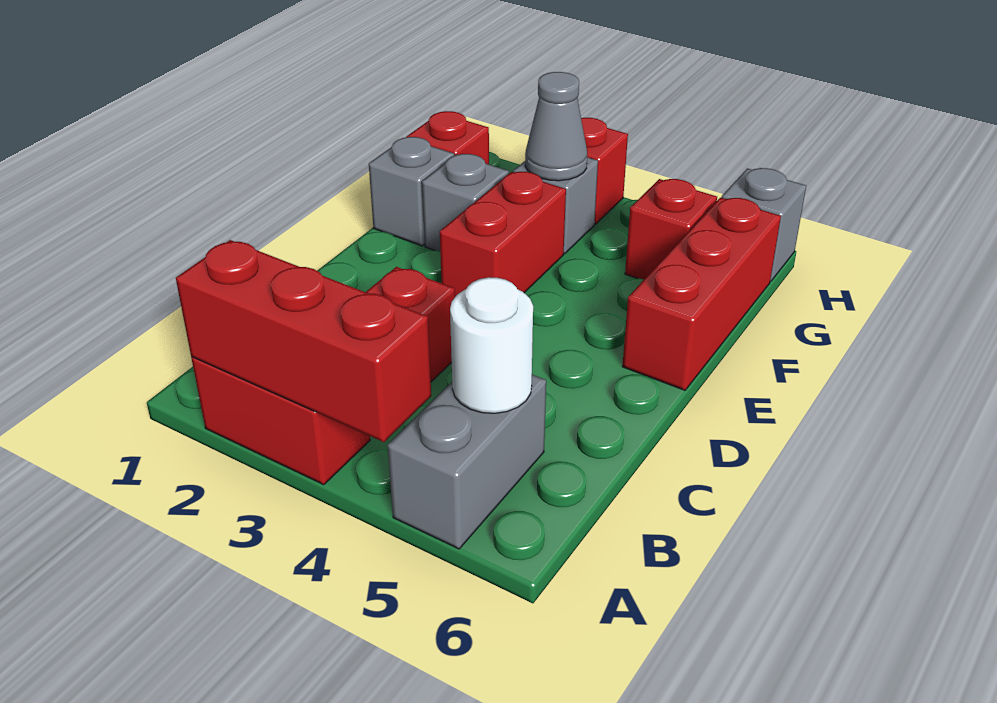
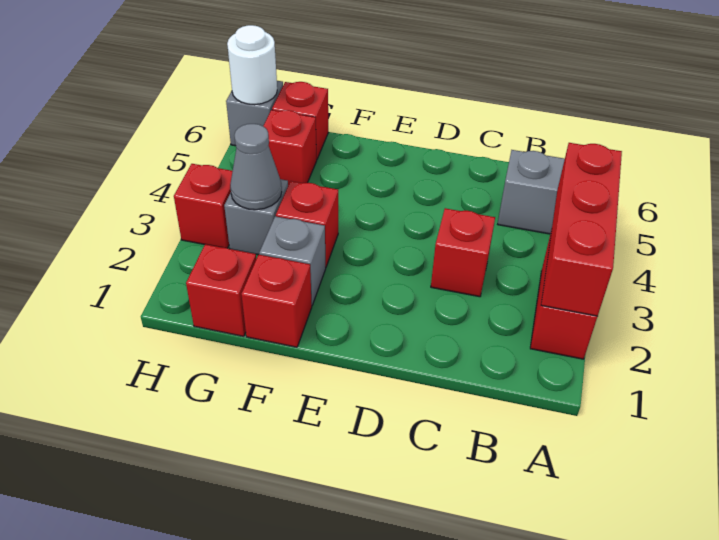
white round brick B5 level 2 -> white round brick H6 level 2
red brick E3:F3 level 1 -> red brick F3 level 1
red brick E6:G6 level 1 -> red brick G6 level 1
grey brick F1 level 1 -> red brick F1 level 1

